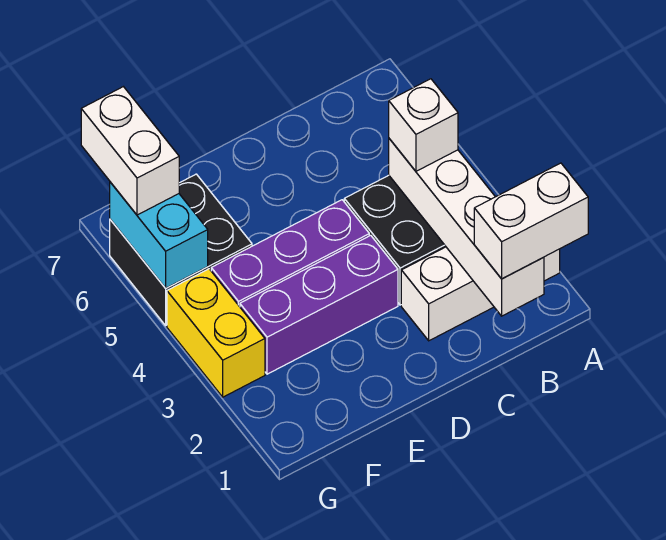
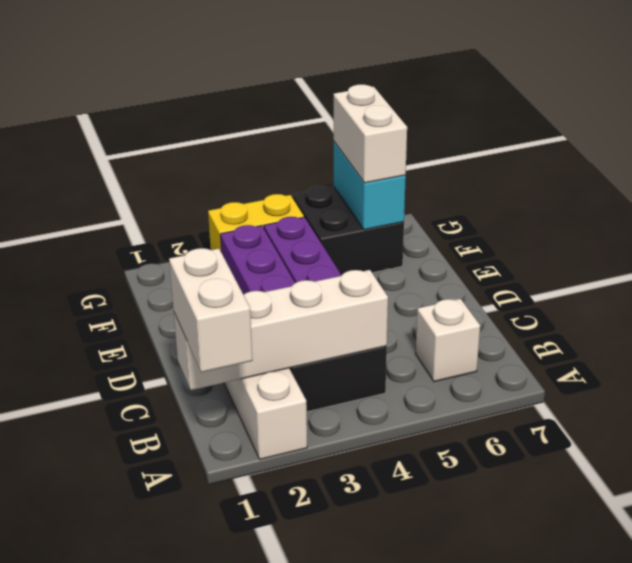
white brick B4 level 3 -> white brick B6 level 1
cyan brick G5:G6 level 2 -> cyan brick F6:G6 level 2
white brick G6:G7 level 3 -> white brick F6:G6 level 3

